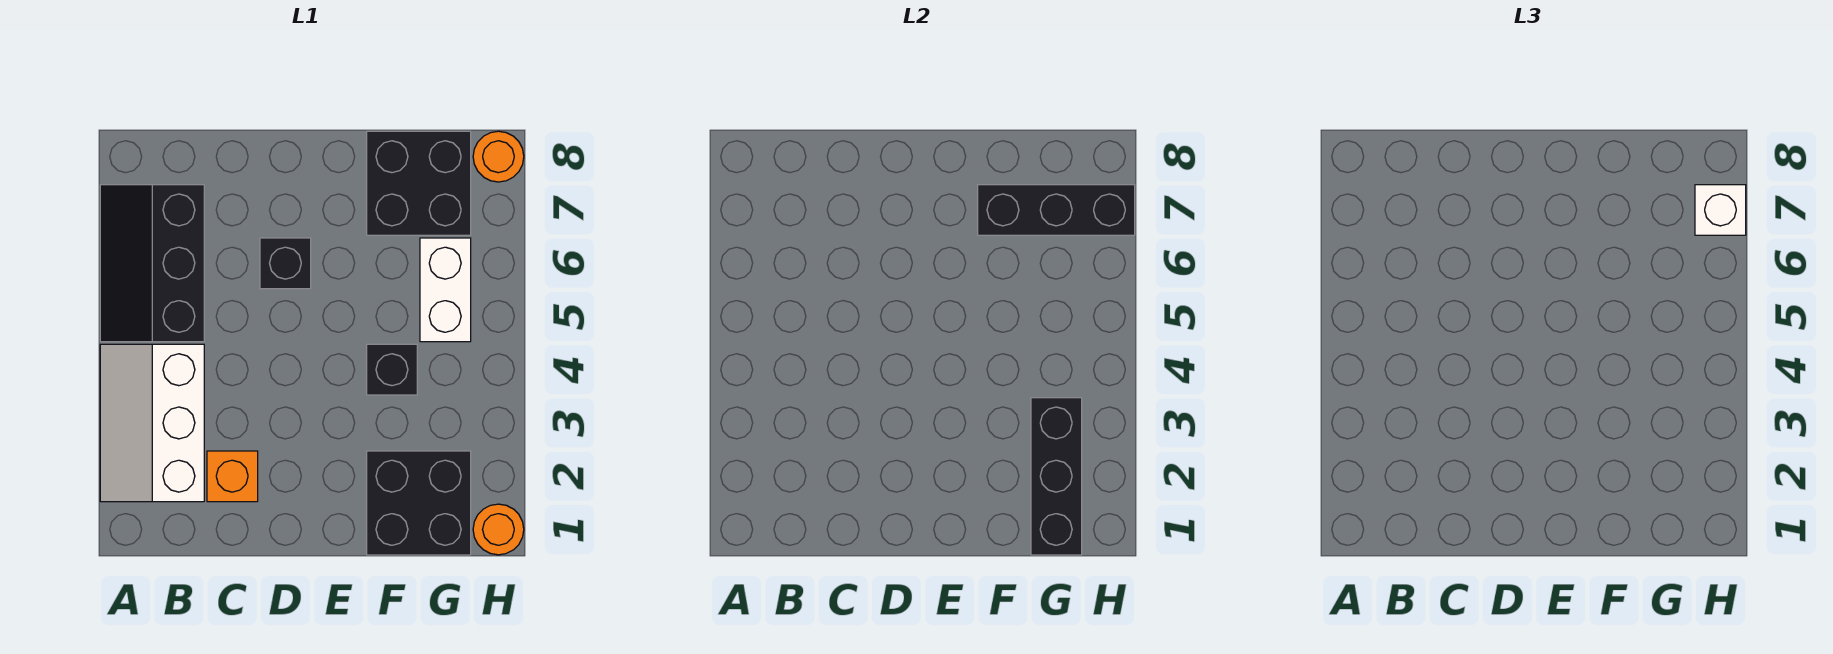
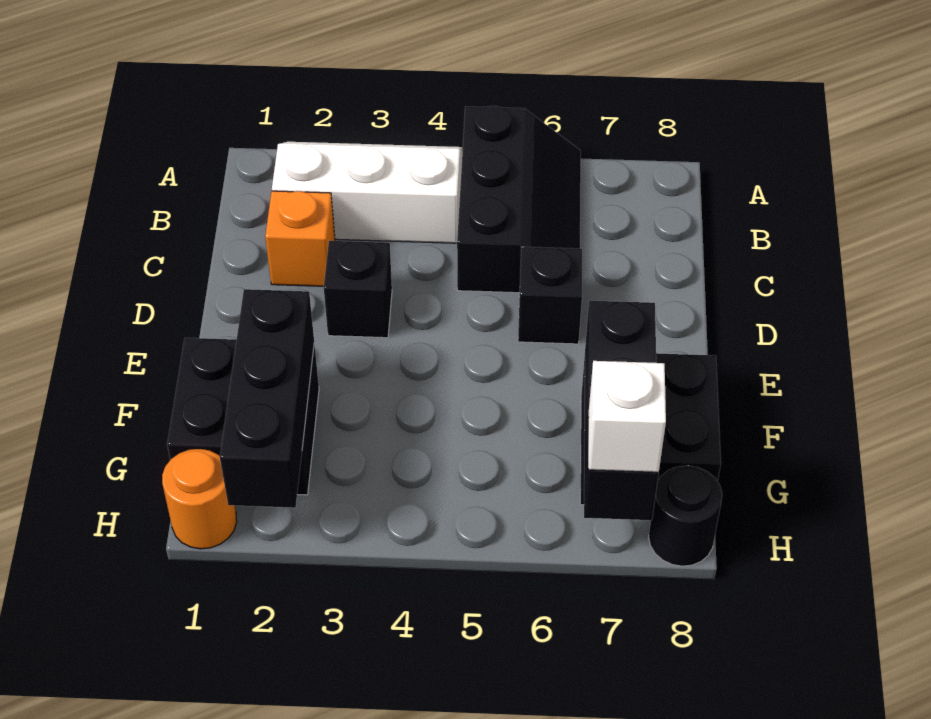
black slope A5:B7 level 1 top B -> black slope A5:C6 level 1 top 5
black brick F4 level 1 -> black brick D3 level 1
black brick G1:G3 level 2 -> black brick F2:H2 level 2
white brick G5:G6 level 1 -> none
orange round brick H8 level 1 -> black round brick H8 level 1

